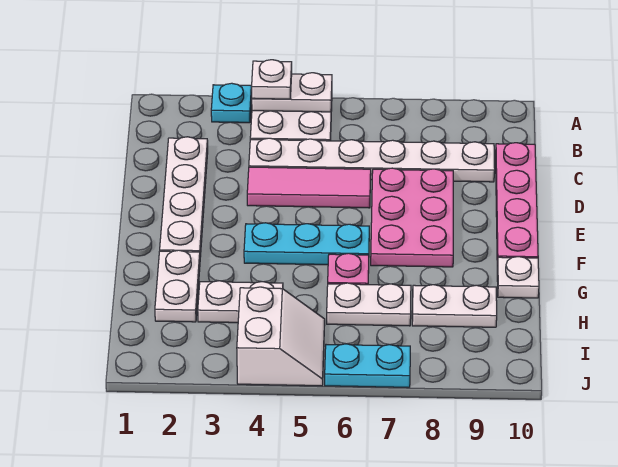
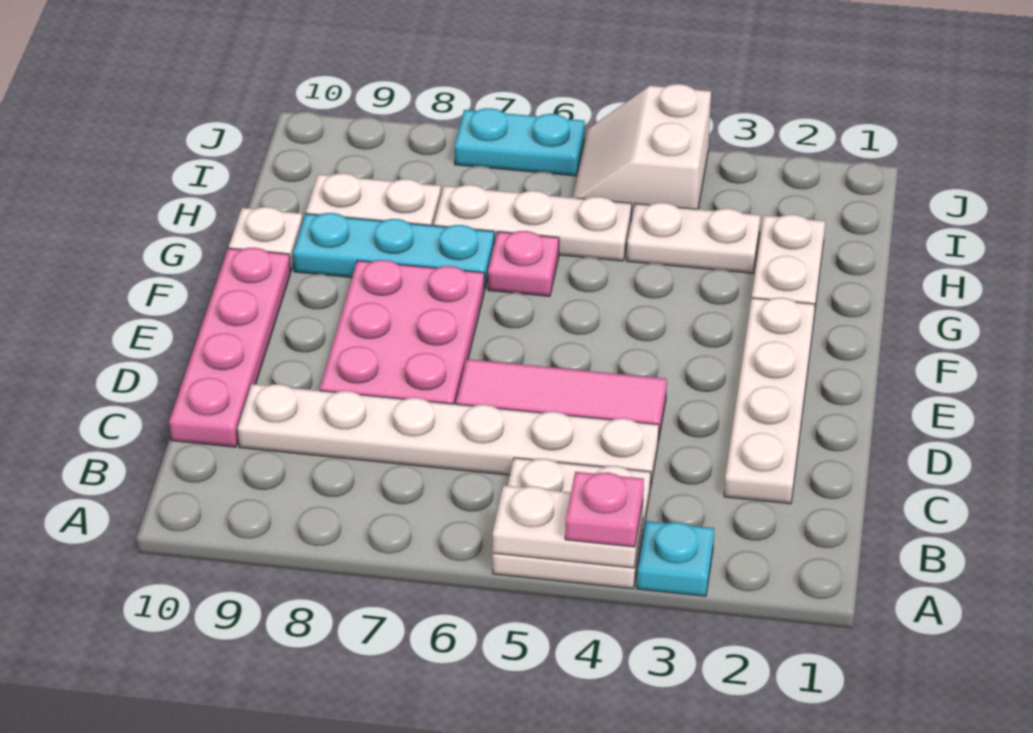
white plate A4 level 3 -> pink plate A4 level 3
cyan plate F4:F6 level 1 -> cyan plate G7:G9 level 1
white plate H6:H7 level 1 -> white plate H5:H7 level 1

